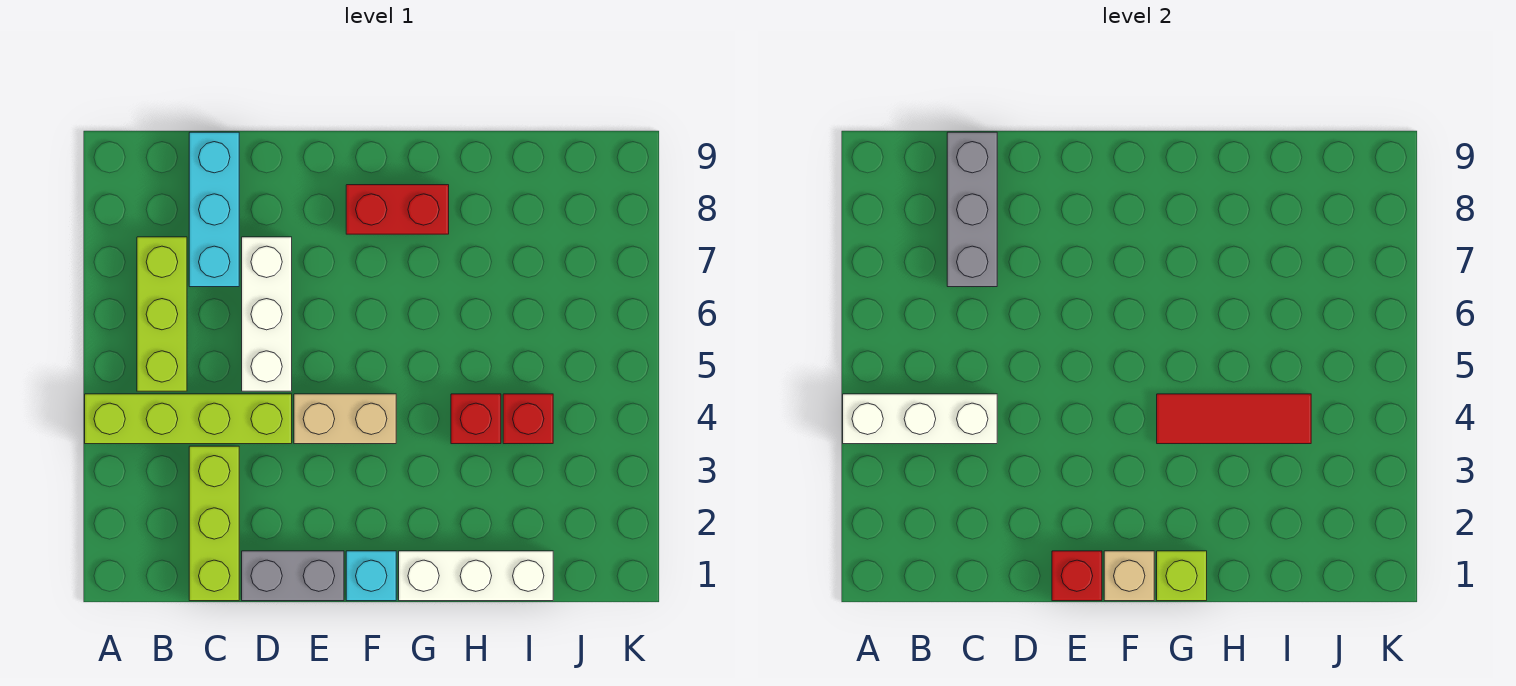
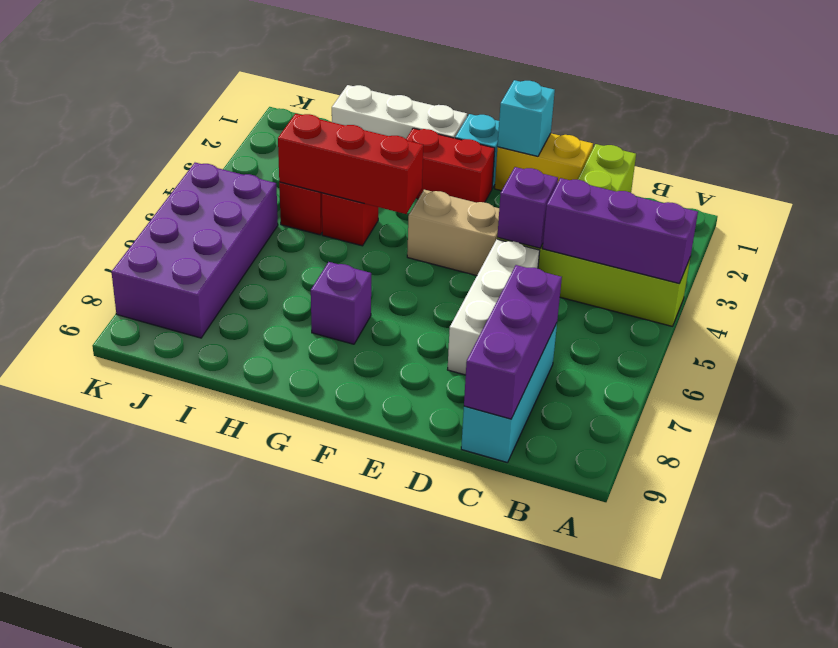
white brick A4:C4 level 2 -> purple brick A4:C4 level 2
lime brick B5:B7 level 1 -> none
grey brick C7:C9 level 2 -> purple brick C7:C9 level 2
grey brick D1:E1 level 1 -> yellow brick D1:E1 level 1
none -> purple brick D4 level 2
red brick E1 level 2 -> cyan brick E1 level 2
tan brick F1 level 2 -> none
red brick F8:G8 level 1 -> red brick F2:G2 level 1
lime brick G1 level 2 -> none
red tile G4:I4 level 2 -> red brick G4:I4 level 2
none -> purple brick G7 level 1
none -> purple brick J5:K8 level 1

